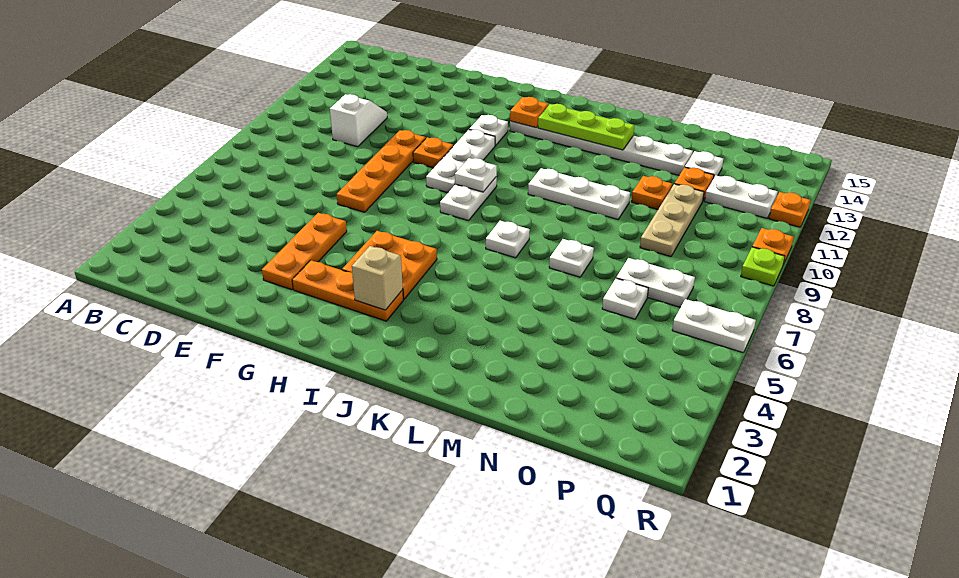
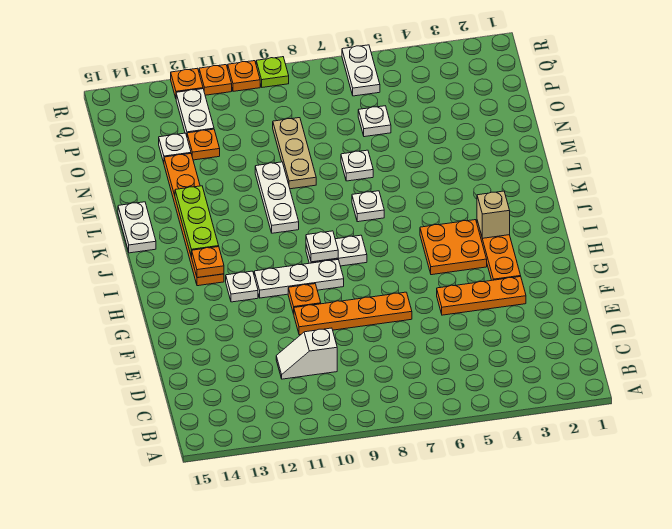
white plate I13:N13 level 1 -> orange plate I13:N13 level 1
orange plate N11 level 1 -> orange plate R11 level 1
white plate O7:P7 level 1 -> white plate K15:L15 level 1
tan plate O9:O11 level 1 -> tan plate M9:O9 level 1

